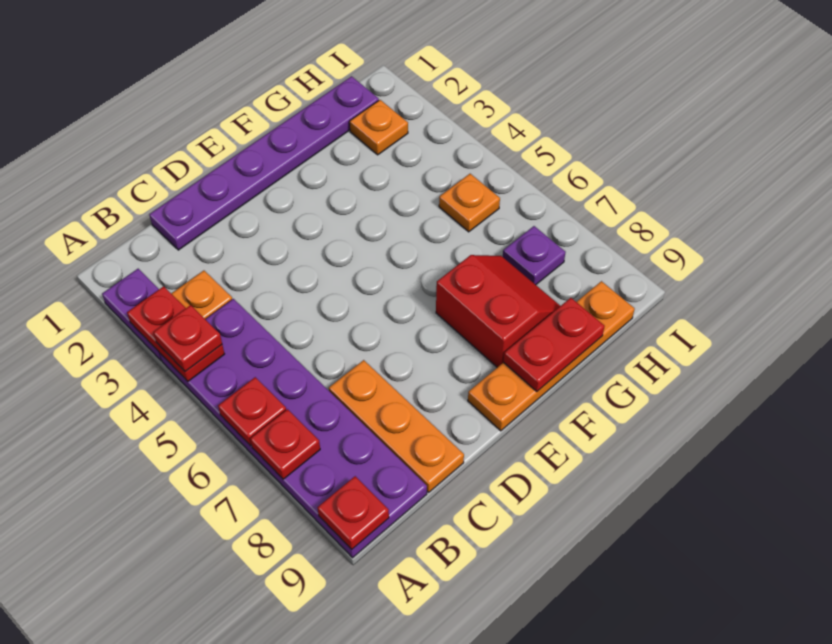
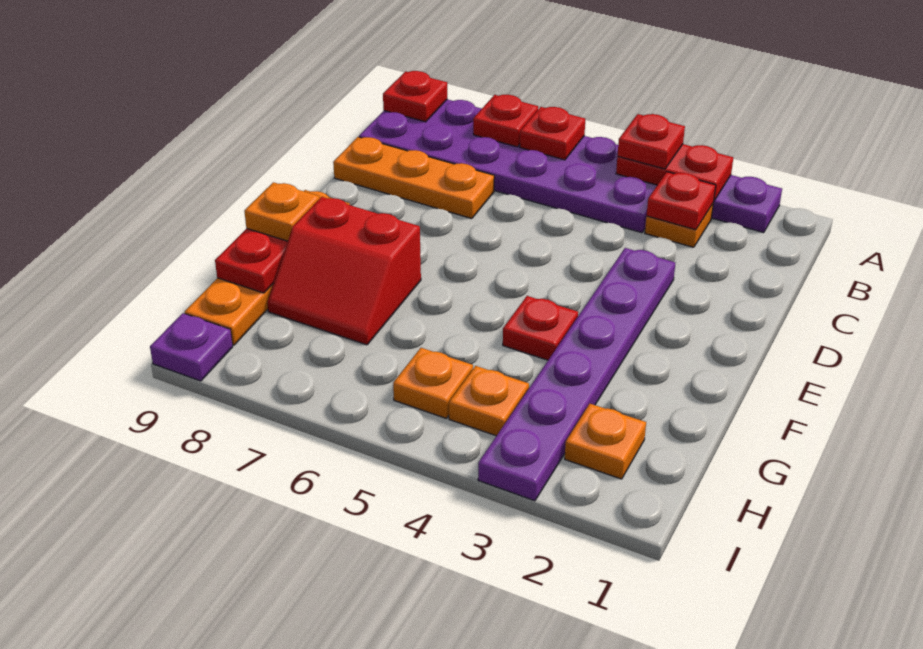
none -> red plate B3 level 2
purple plate C1:H1 level 1 -> purple plate D3:I3 level 1
none -> red plate F4 level 1
none -> orange plate F9 level 3
none -> orange plate H4 level 1
purple plate H7 level 1 -> purple plate I9 level 1

